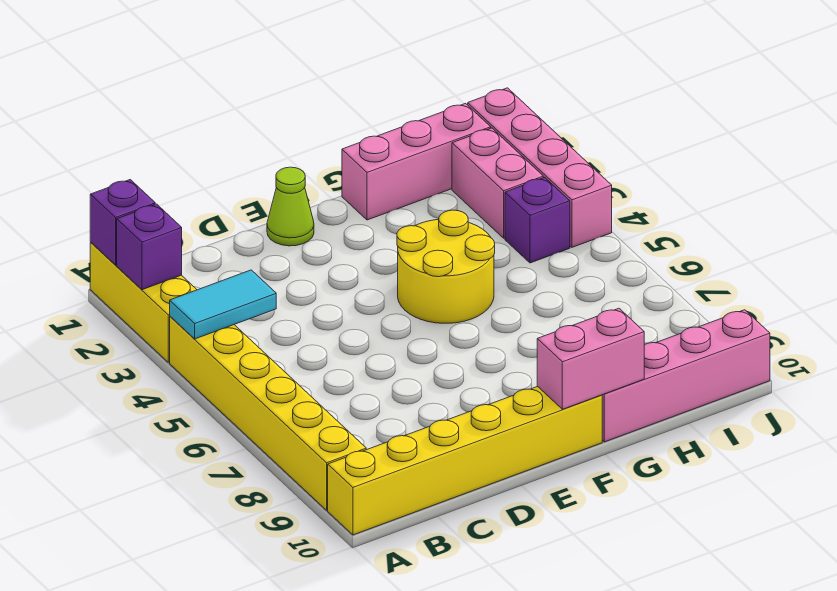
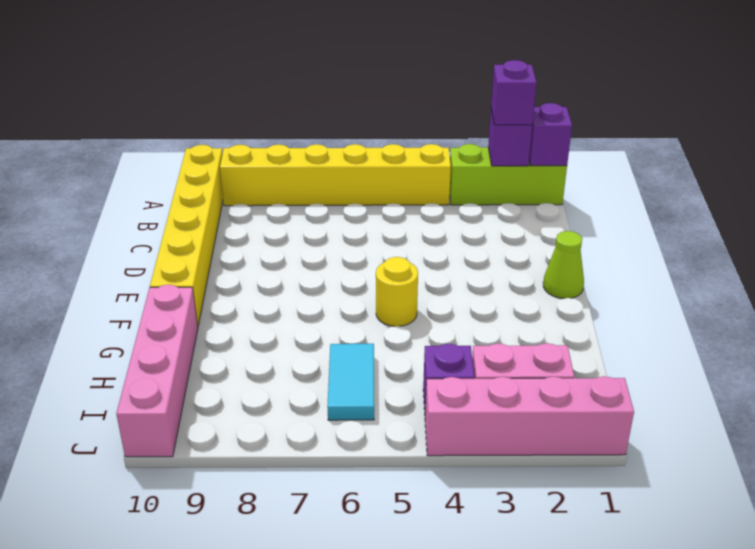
yellow brick A1:A3 level 1 -> lime brick A1:A3 level 1
none -> purple brick A2 level 3
cyan tile A4:B4 level 2 -> cyan tile H6:I6 level 1
yellow round brick F4:G5 level 1 -> yellow round brick F5 level 1
pink brick F10:G10 level 2 -> none
pink brick G1:I1 level 1 -> none

